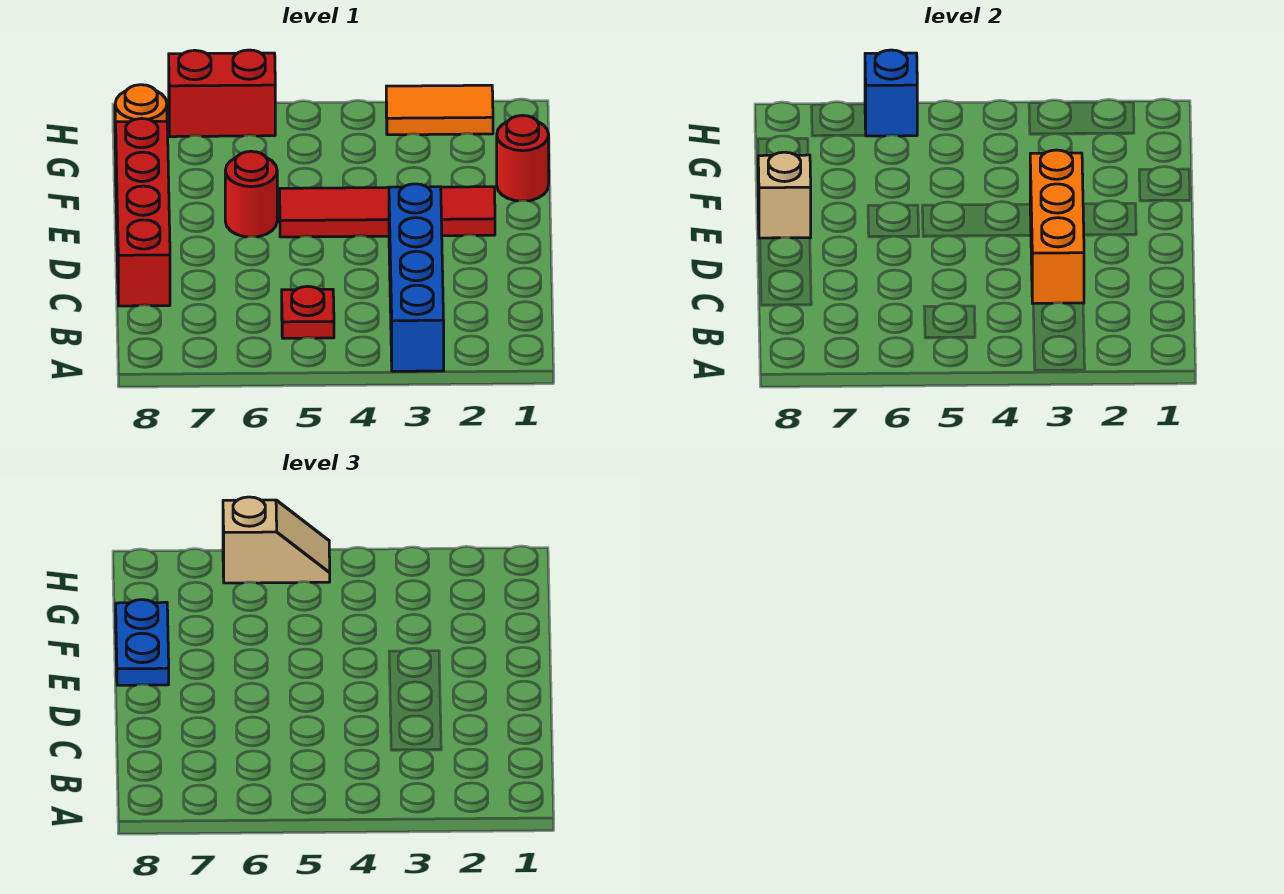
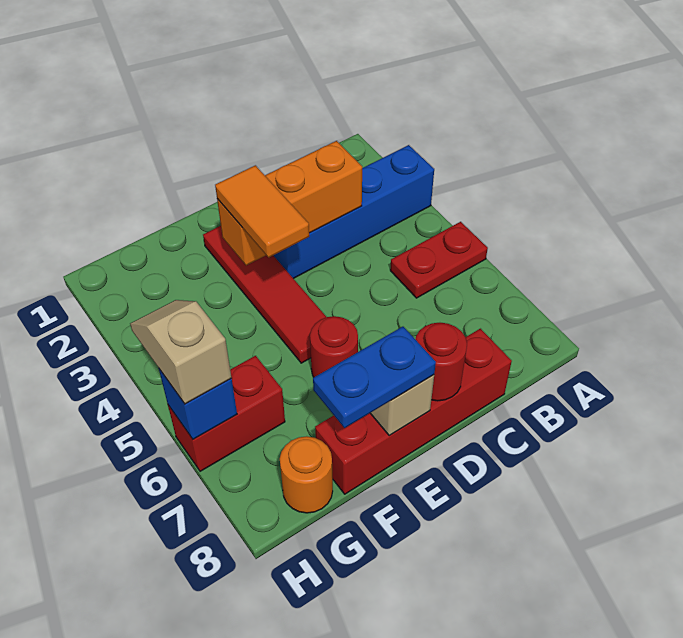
red plate B5 level 1 -> red plate A5:B5 level 1
red round brick F1 level 1 -> red round brick D8 level 2
orange tile H2:H3 level 1 -> orange tile E3:E4 level 3
red brick H6:H7 level 1 -> red brick G6:H6 level 1

